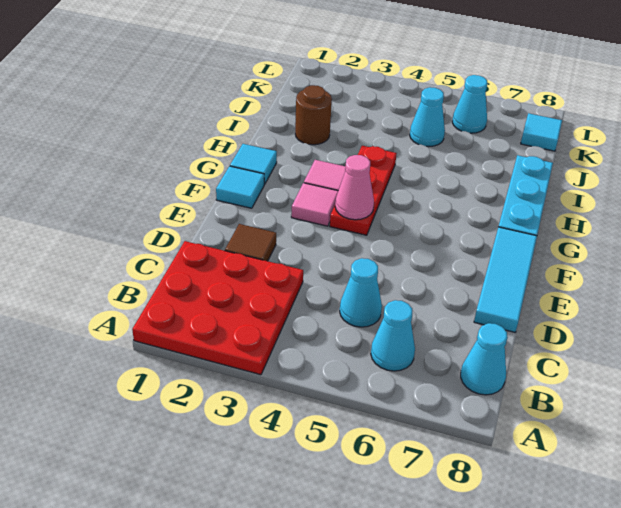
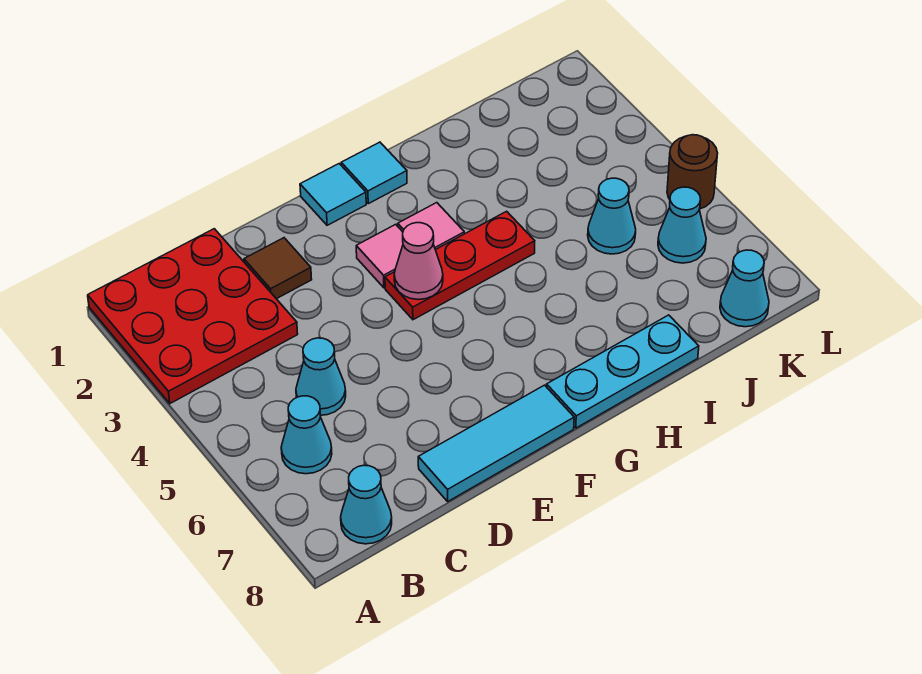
brown round brick I2 level 1 -> brown round brick L5 level 1
cyan tile K8 level 1 -> cyan cone K8 level 1

